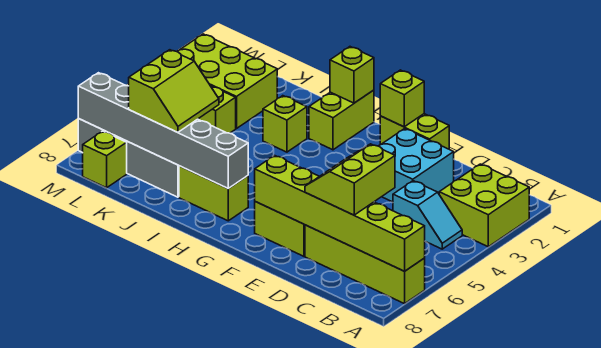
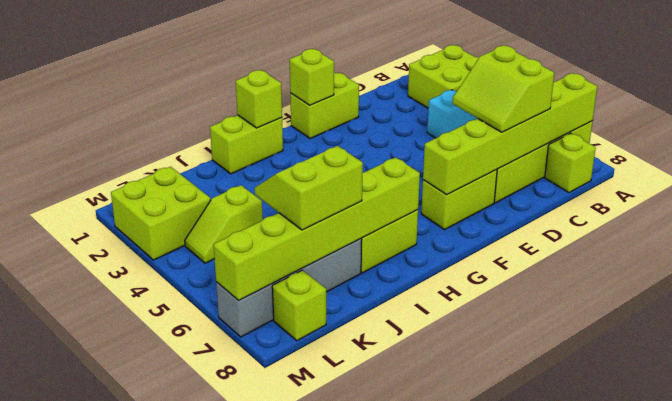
cyan brick D2:E3 level 1 -> none
lime brick H1:H2 level 1 -> lime brick H1:I1 level 1
grey brick H7:M7 level 2 -> lime brick H7:M7 level 2
lime brick I3 level 1 -> lime brick B8 level 1
lime slope J6:K7 level 3 top K -> lime slope J6:K7 level 3 top 7
lime brick K2:M3 level 1 -> lime brick L2:M3 level 1

